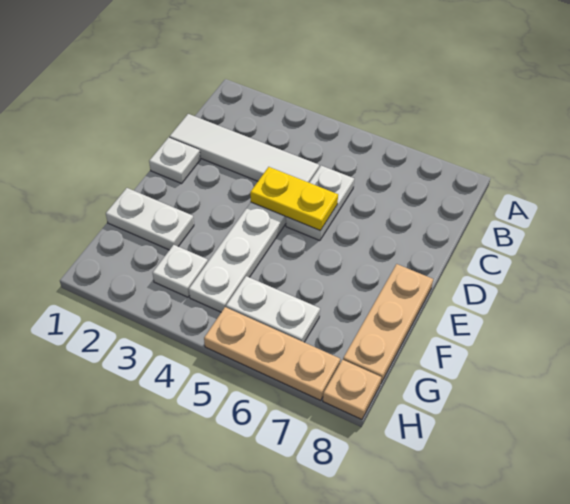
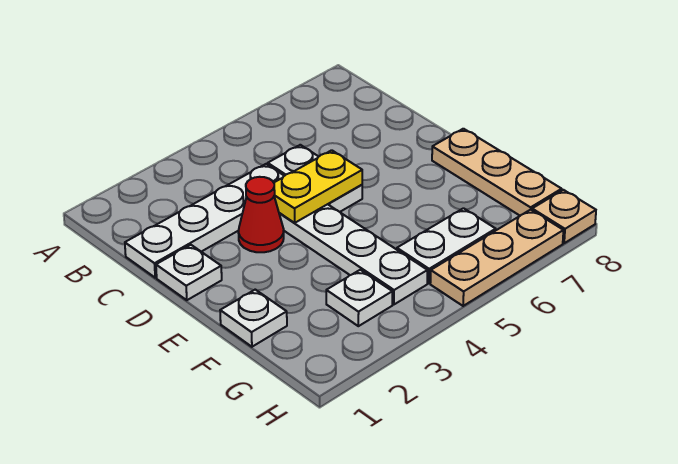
white tile C1:C4 level 1 -> white plate C1:C4 level 1
none -> red cone D3 level 1
white plate F1:F2 level 1 -> white plate F1 level 1

